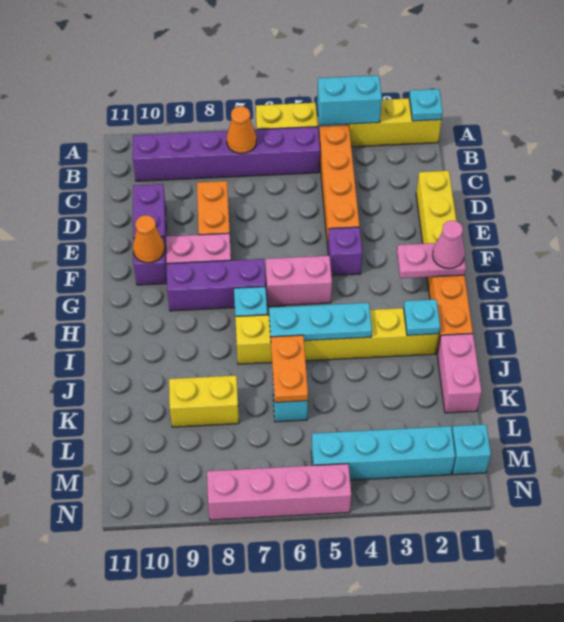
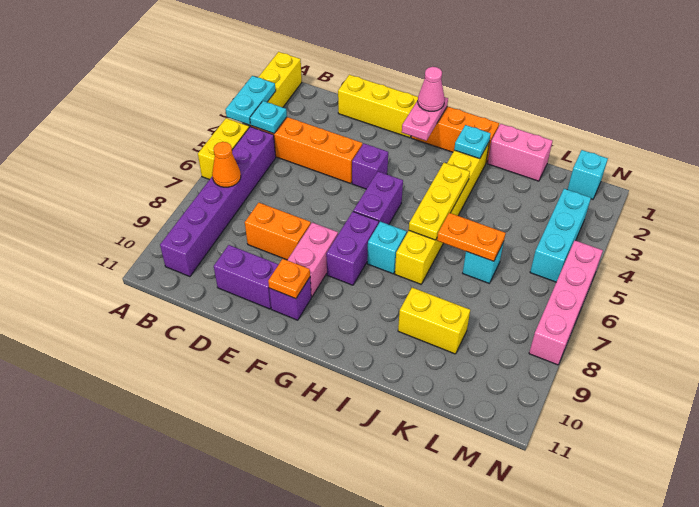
cyan plate A1 level 2 -> cyan plate B4 level 2
cyan brick A3:A4 level 2 -> cyan plate A3:A4 level 2
orange cone F10 level 2 -> orange plate F10 level 2
pink brick G5:G6 level 1 -> purple brick G5:G6 level 1
purple brick G7:G9 level 1 -> purple brick G7:G8 level 1
cyan plate I4:I6 level 2 -> yellow plate I4:I6 level 2
yellow brick K8:K9 level 1 -> yellow brick J9:K9 level 1
cyan brick M2:M5 level 1 -> cyan brick M3:M5 level 1

